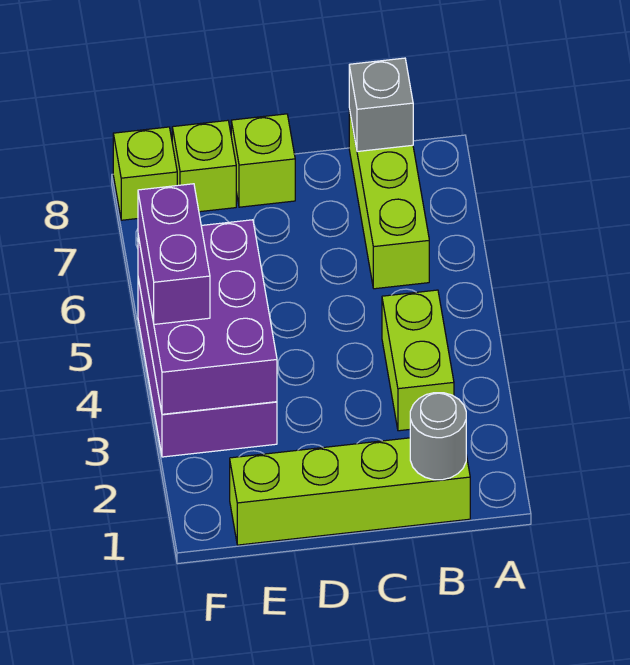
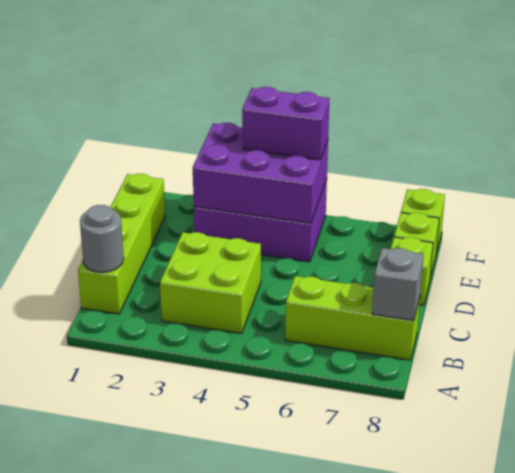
lime brick B3:B4 level 1 -> lime brick B3:C4 level 1

